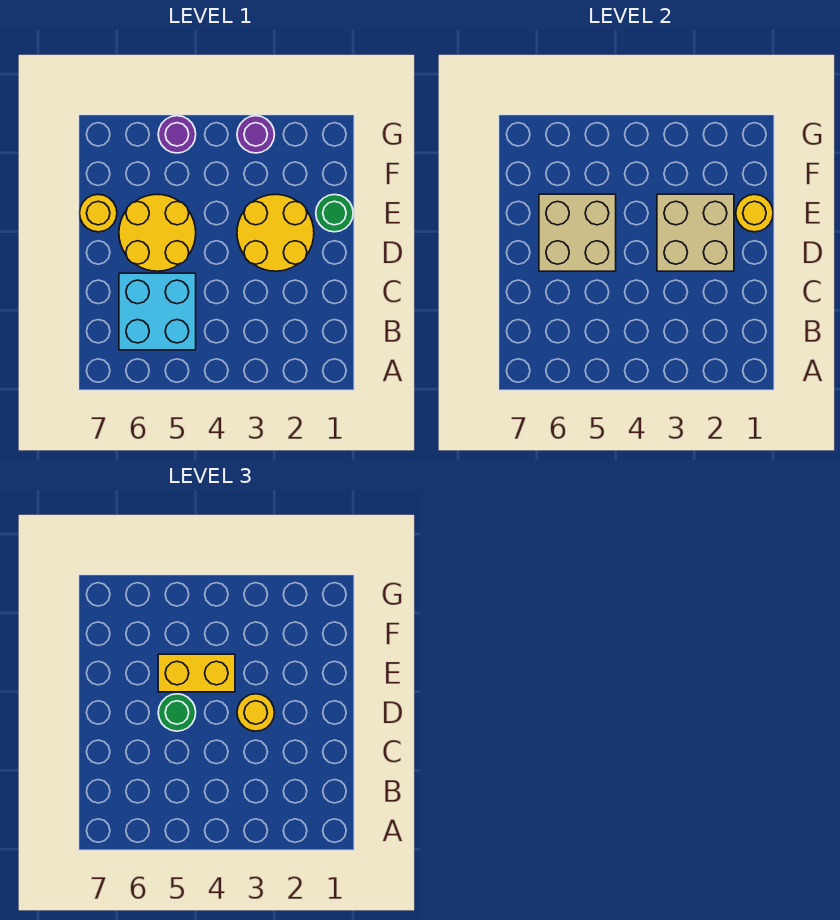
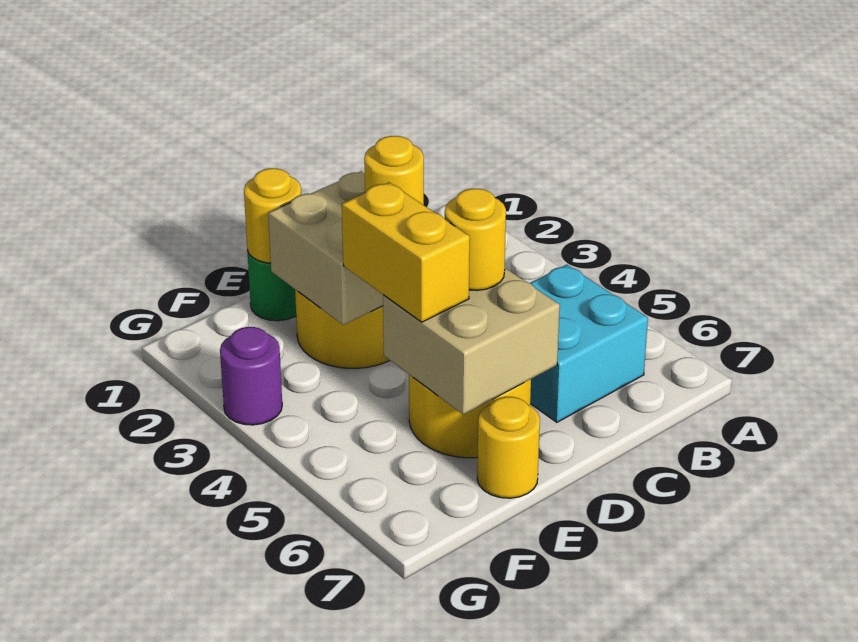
green round brick D5 level 3 -> yellow round brick D5 level 3
purple round brick G5 level 1 -> none

